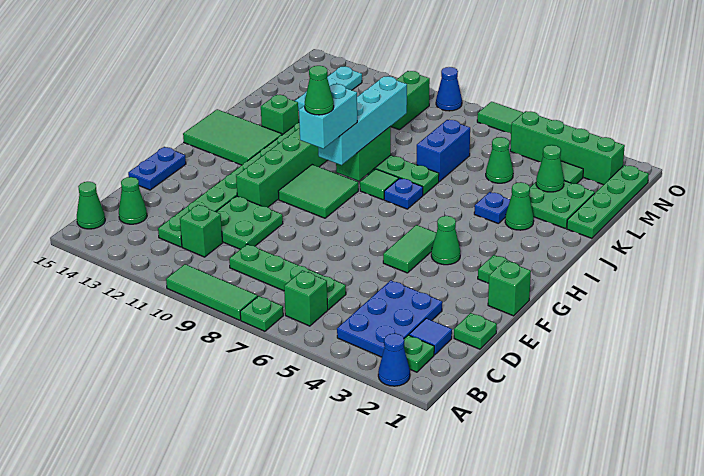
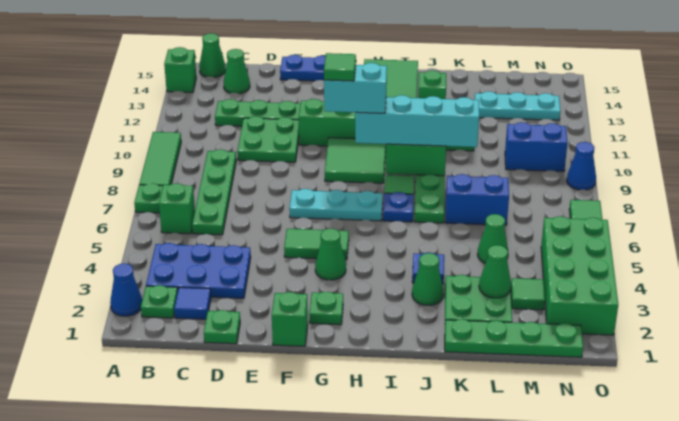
green brick C11 level 1 -> green brick A14 level 1
none -> cyan plate F7:H7 level 1
green cone G9 level 5 -> green tile G9 level 5
green brick M10:N10 level 1 -> blue brick M10:N10 level 1
green brick N2:N5 level 1 -> green brick N2:O5 level 1

